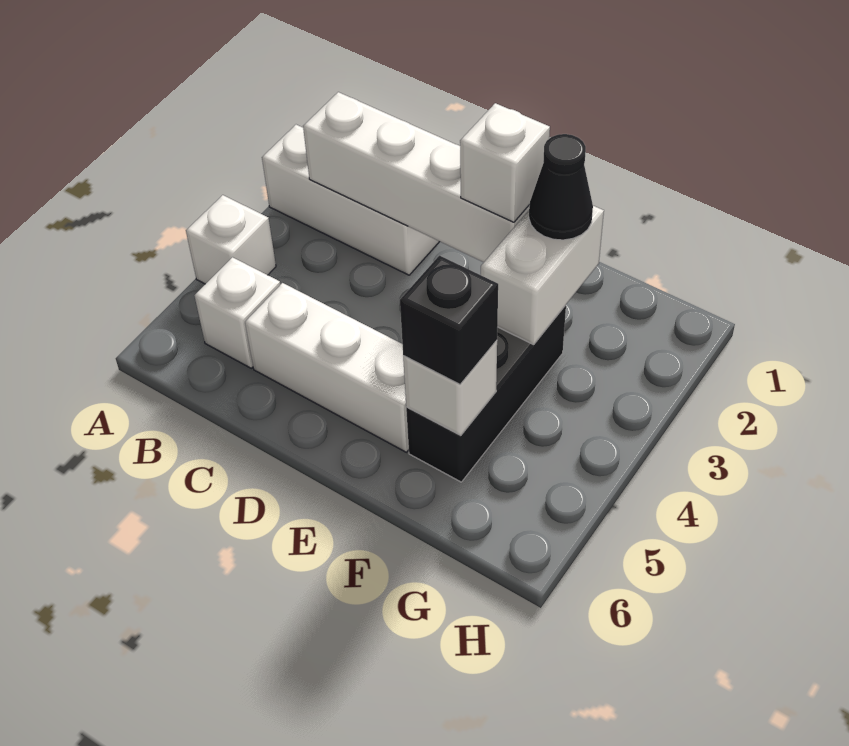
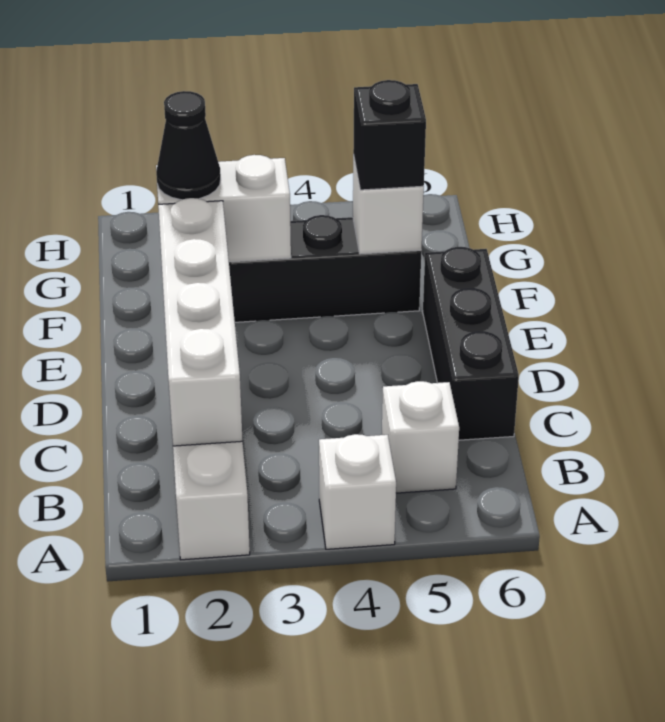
white brick C5:E5 level 1 -> none
none -> black brick C6:E6 level 1
white brick E2 level 3 -> none

